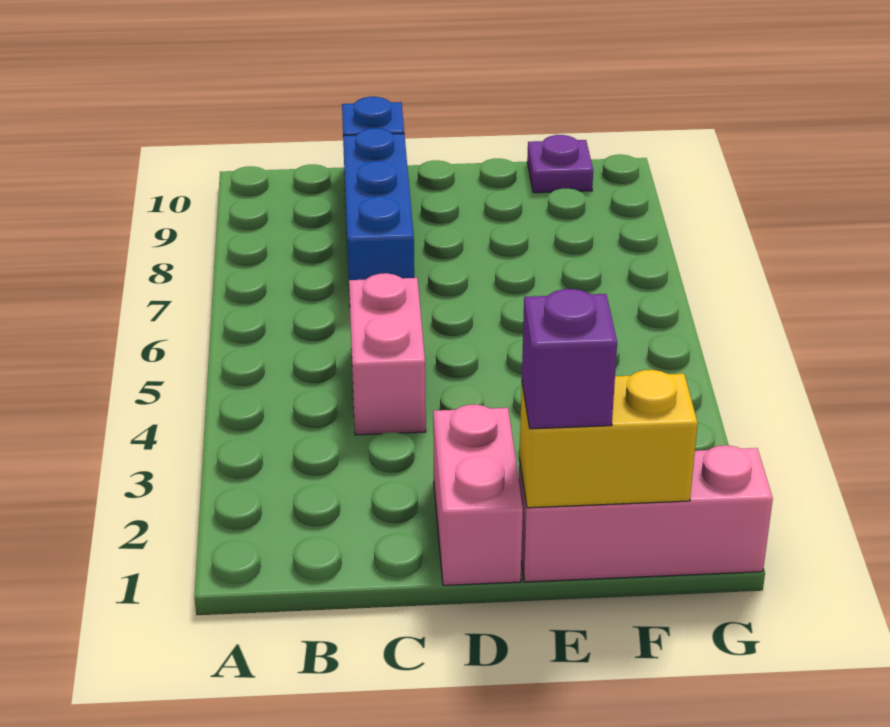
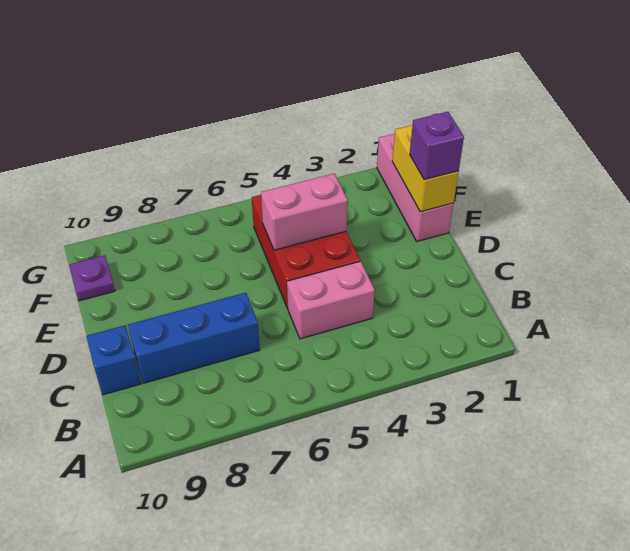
pink brick D1:D2 level 1 -> pink brick E4:E5 level 2
none -> red brick D4:F5 level 1

